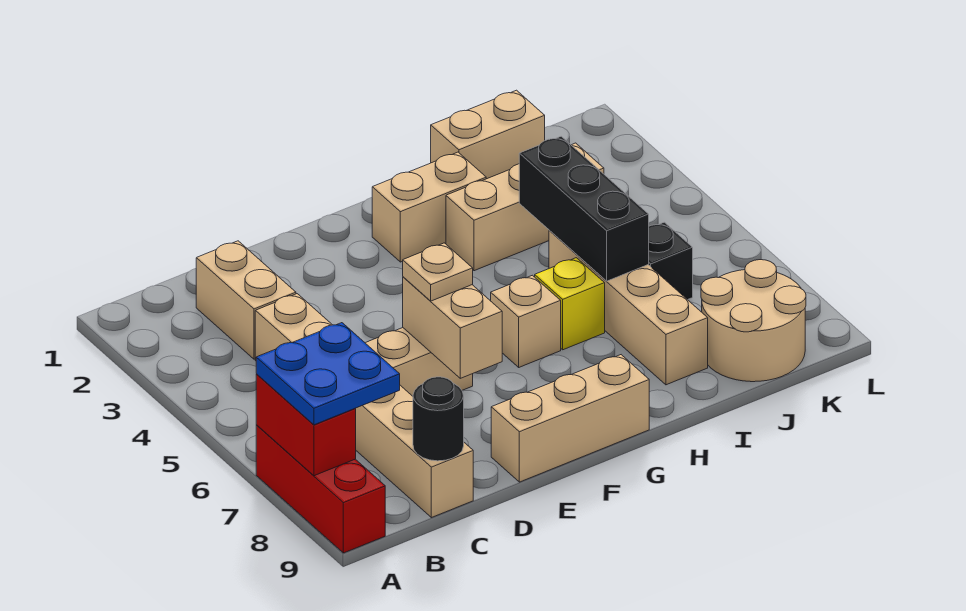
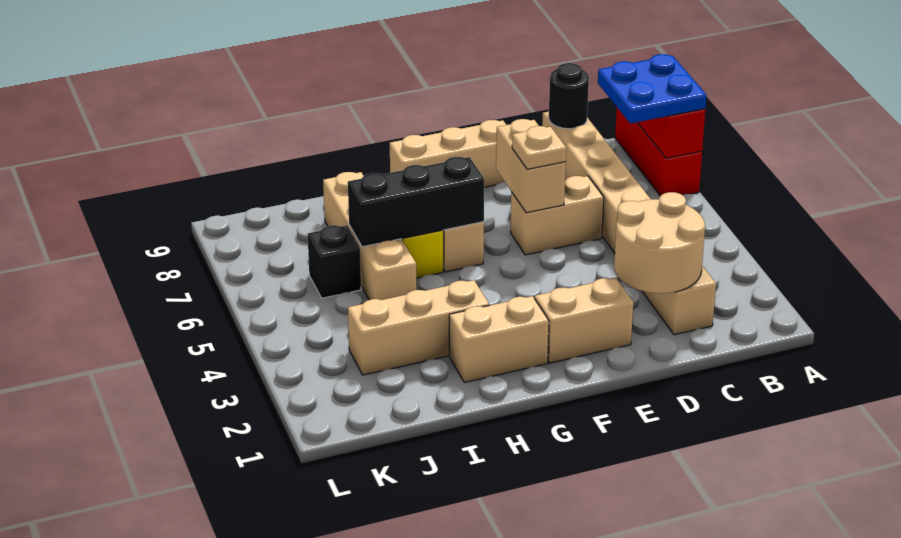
tan brick I1:J1 level 1 -> tan brick E2:F2 level 1
black brick I4:I6 level 2 -> black brick G6:I6 level 2
tan round brick J8:K9 level 1 -> tan round brick C2:D3 level 2

